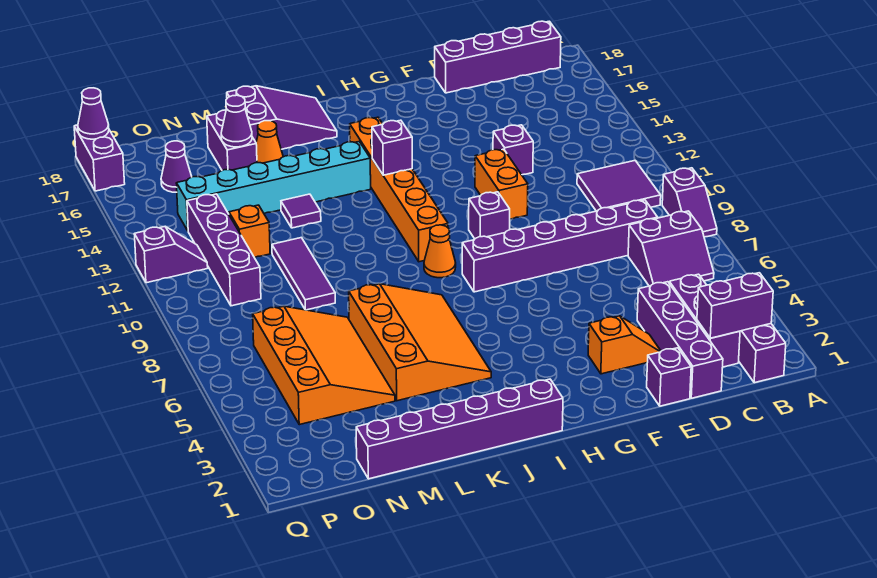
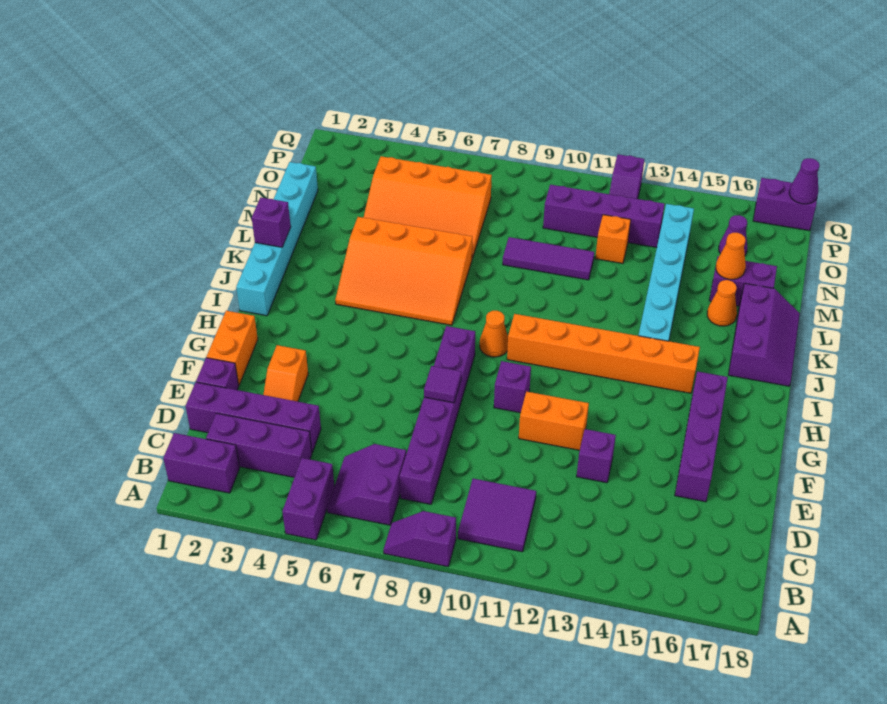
purple brick B2:C2 level 2 -> purple brick A5:B5 level 1
purple brick B18:E18 level 1 -> purple brick E16:H16 level 1
none -> orange brick F1:G1 level 1
purple brick I1:N1 level 1 -> cyan brick I1:N1 level 1
purple brick I13 level 2 -> purple brick K1 level 2
purple slope J17:L18 level 1 top L -> purple slope J17:L18 level 1 top 17
purple tile L13 level 1 -> purple tile F8 level 2
purple cone M16 level 2 -> orange cone M16 level 2

